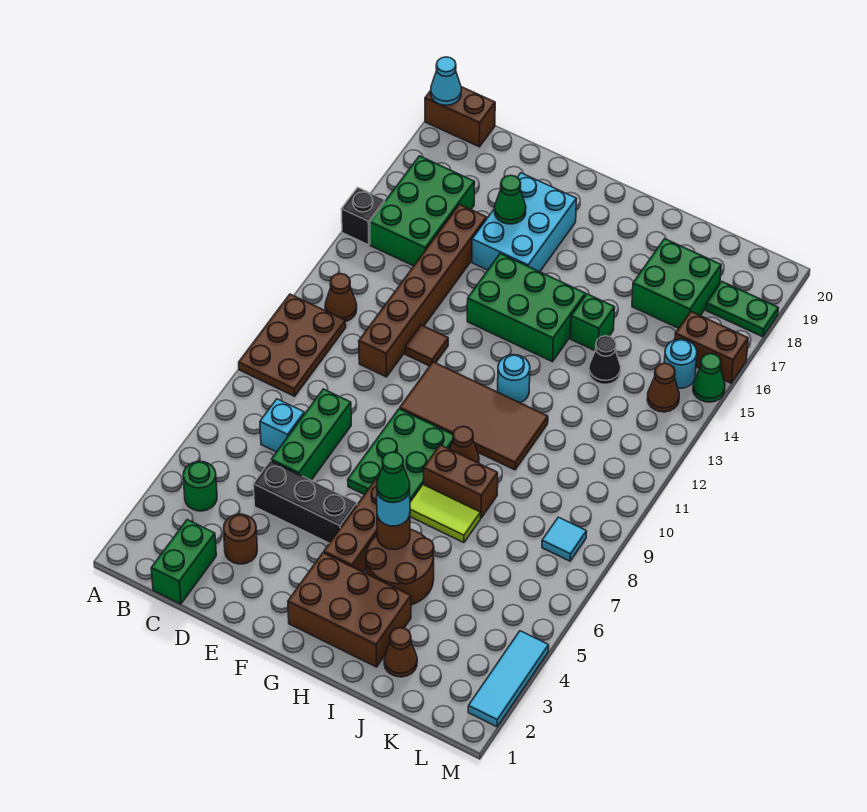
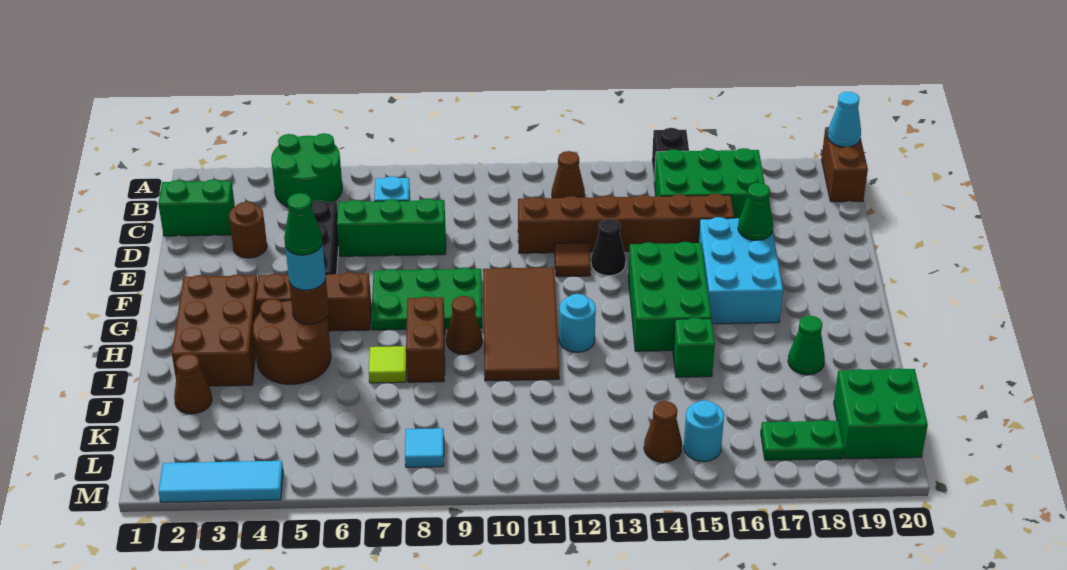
brown plate A9:B11 level 1 -> none
green round brick B4 level 1 -> green round brick A4:B5 level 1
cyan brick E16:F18 level 1 -> cyan brick E16:G17 level 1
lime tile H7:I7 level 1 -> lime tile I7 level 1
black cone J14 level 1 -> black cone E13 level 1
green brick J17:K18 level 1 -> green brick K19:L20 level 1
brown brick L16:M16 level 1 -> none
green plate L18:M18 level 1 -> green plate L17:L18 level 1
green cone M15 level 1 -> green cone I18 level 1

